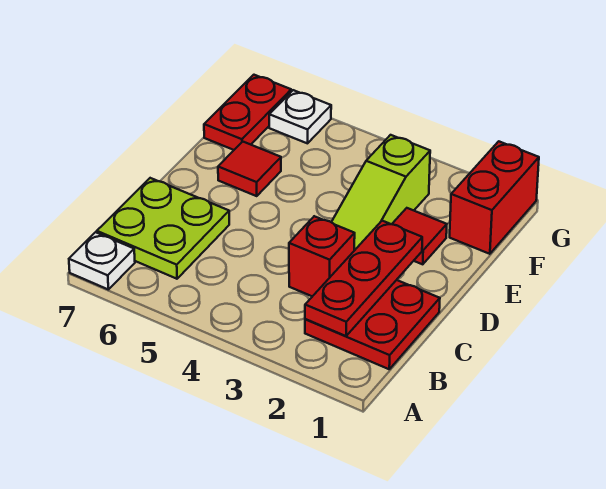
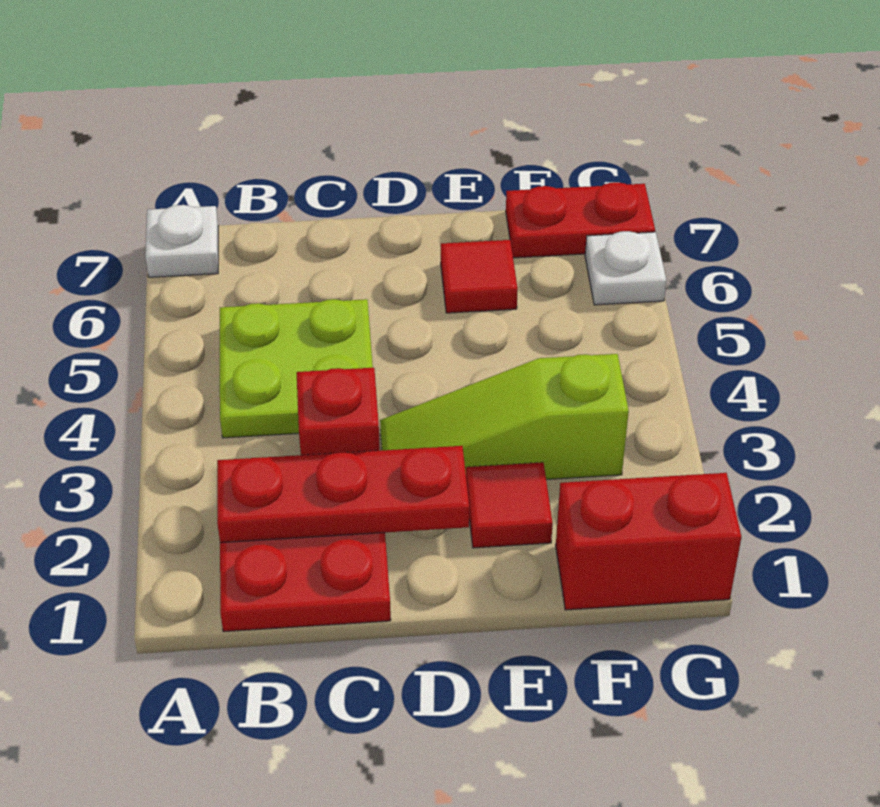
lime plate B6:C7 level 1 -> lime plate B4:C5 level 1

